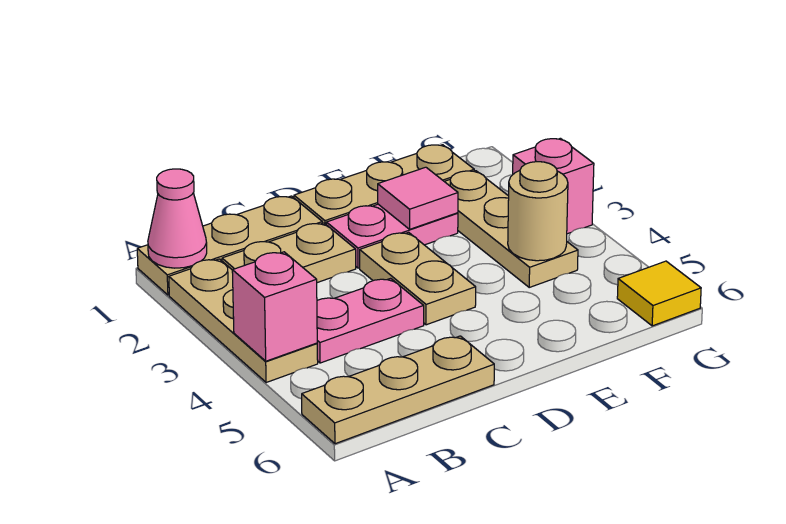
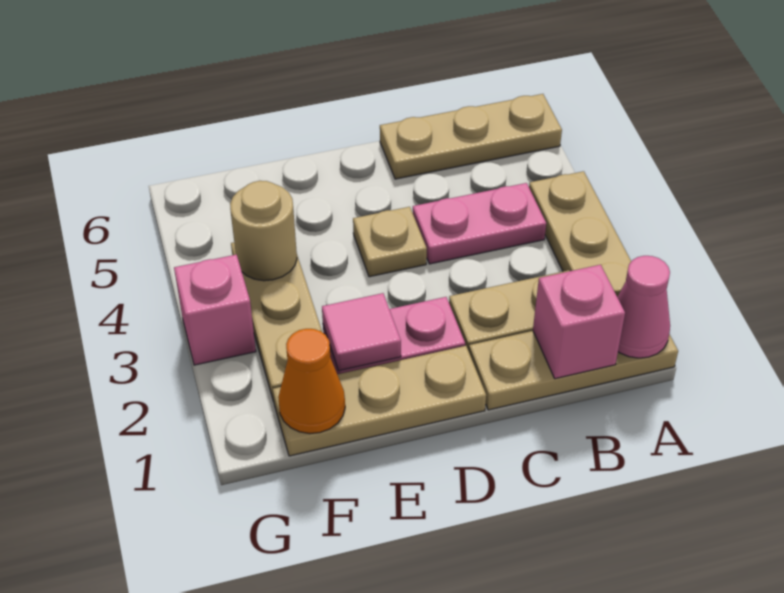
pink brick A4 level 2 -> pink brick B1 level 2
tan plate D3:D4 level 1 -> tan plate D4 level 1
none -> orange cone F1 level 2
yellow tile G6 level 1 -> none

